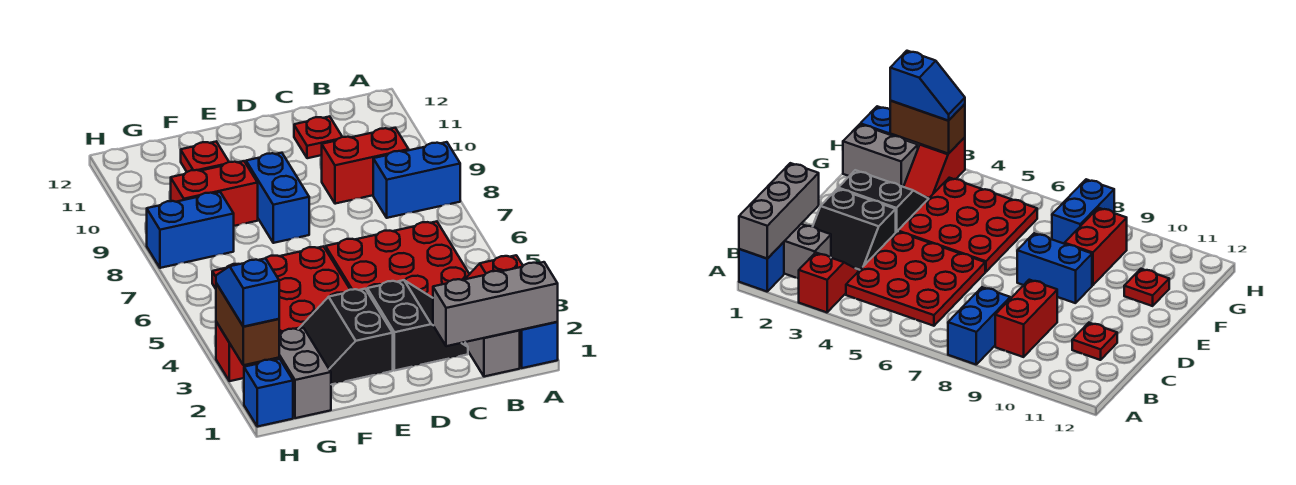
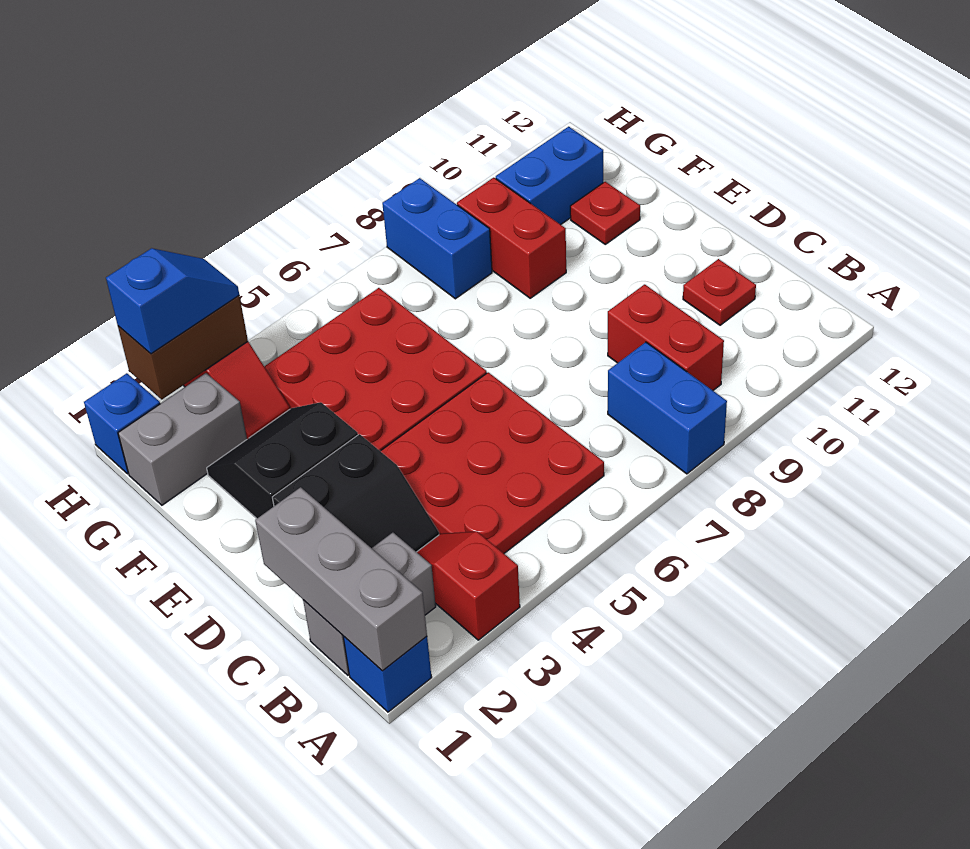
blue brick E8:E9 level 1 -> blue brick G10:G11 level 1

